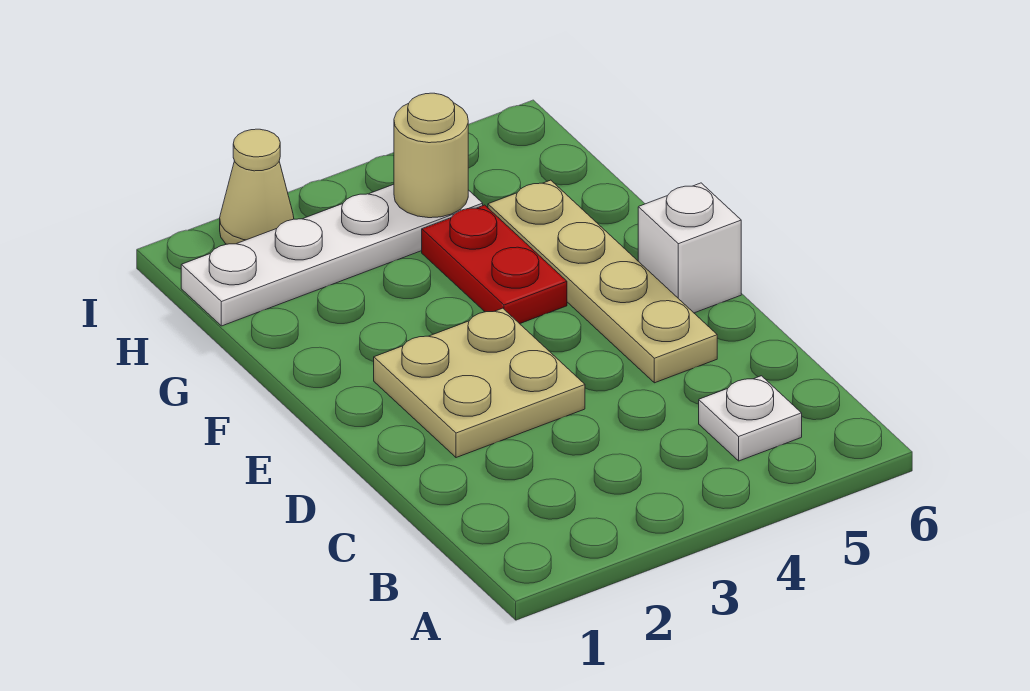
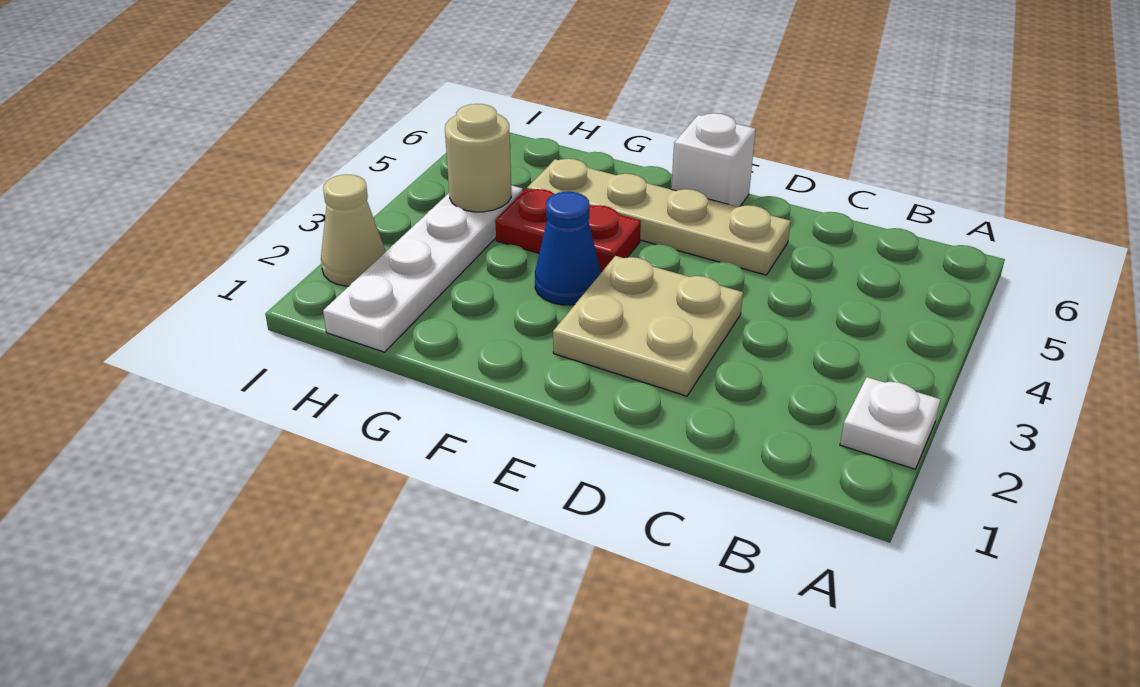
white plate B5 level 1 -> white plate A2 level 1
none -> blue cone F3 level 1

